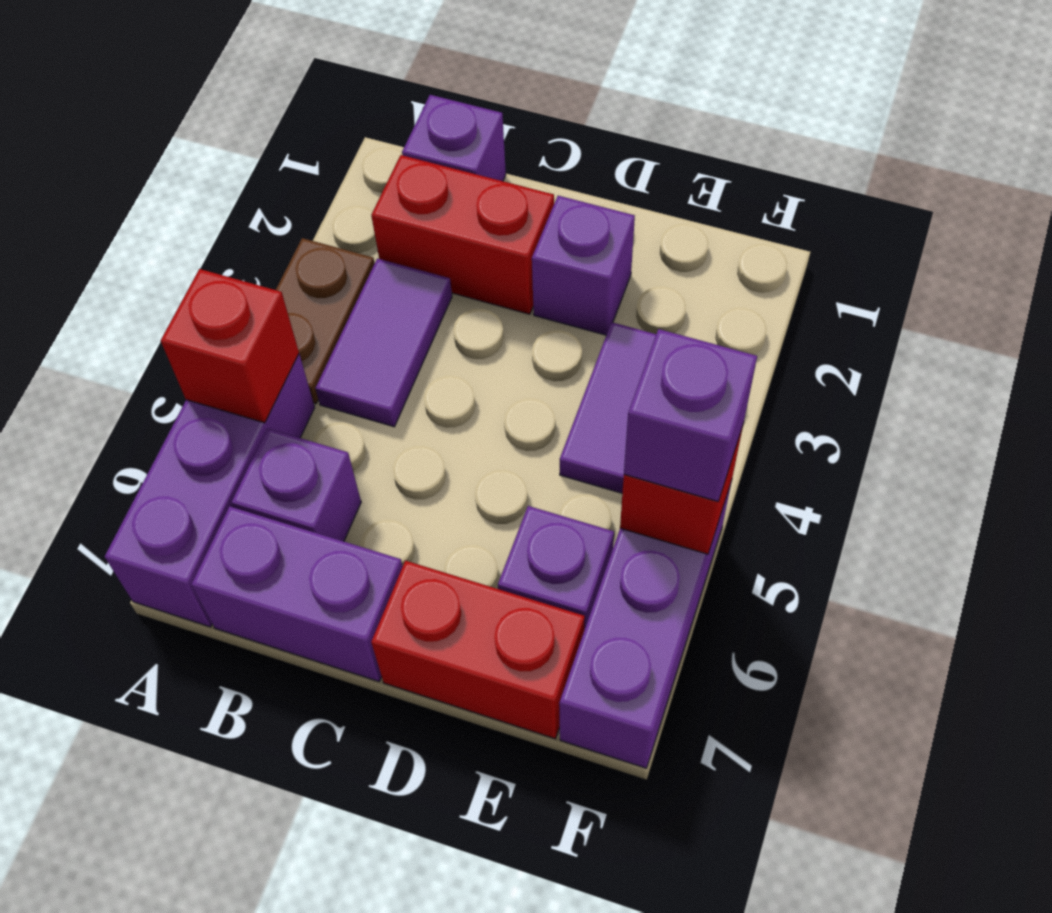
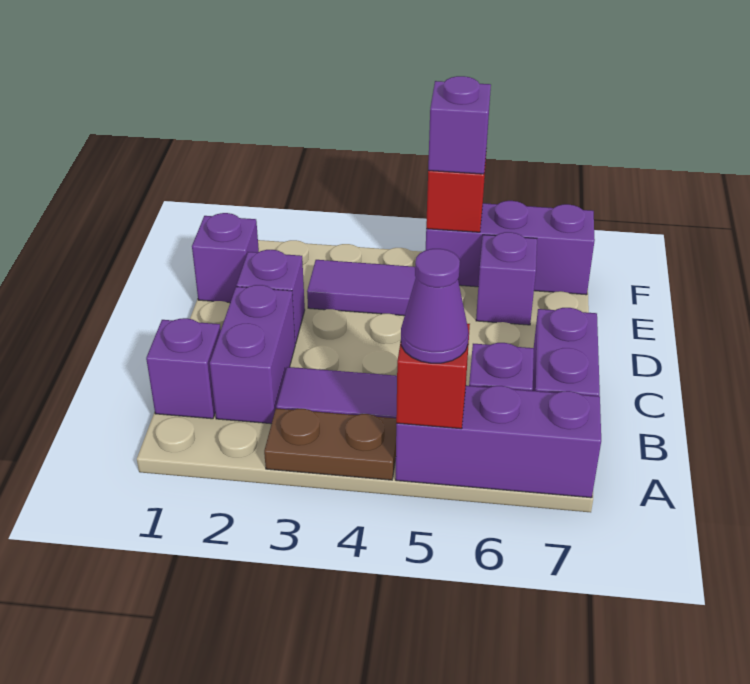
none -> purple cone A5 level 3
red brick B2:C2 level 1 -> purple brick B2:C2 level 1
red brick D7:E7 level 1 -> none
none -> purple brick E1 level 1

